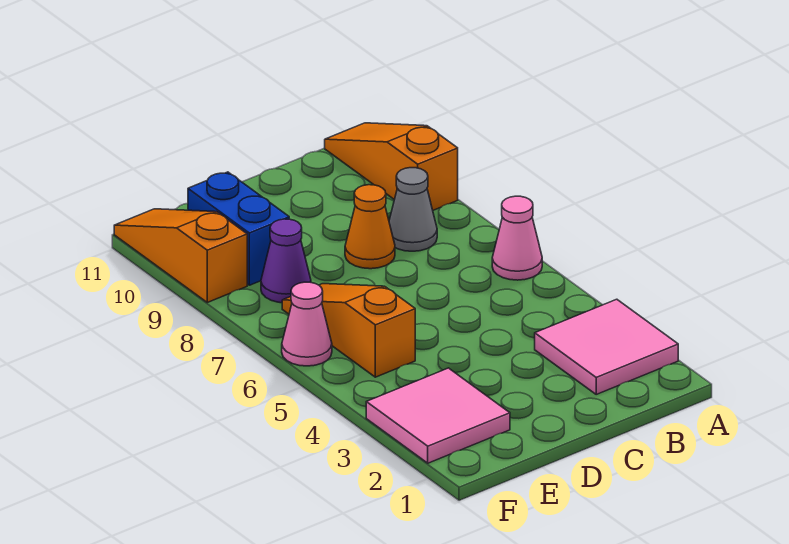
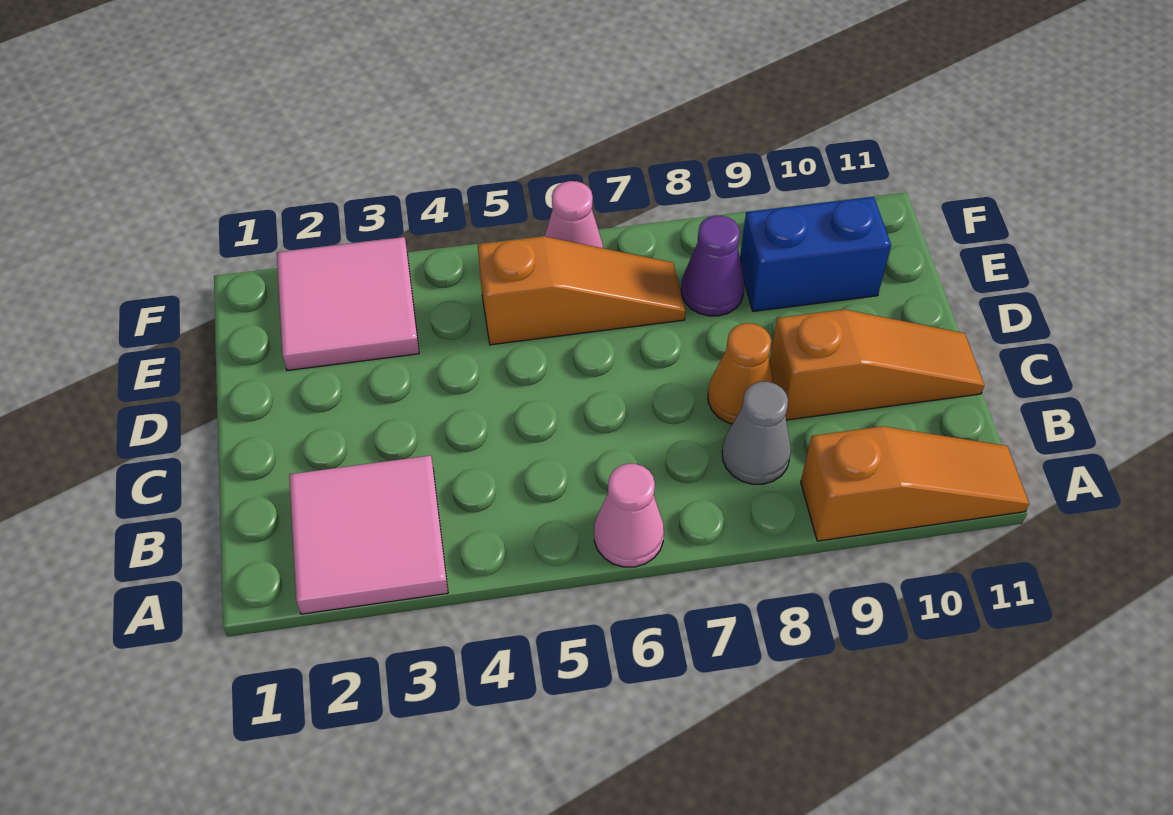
orange slope F9:F11 level 1 top 9 -> orange slope C9:C11 level 1 top 9

